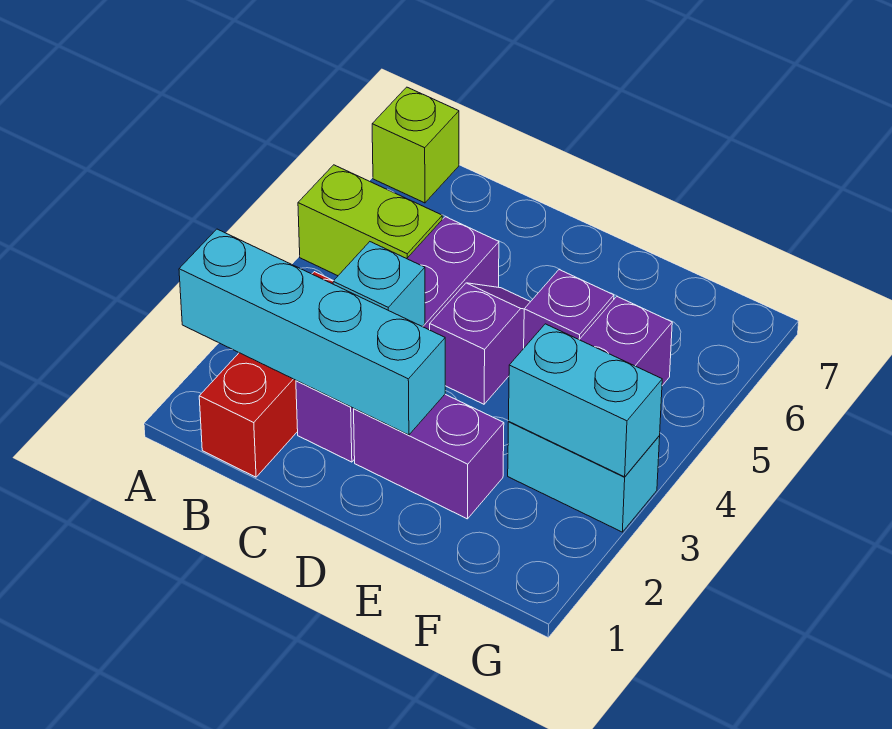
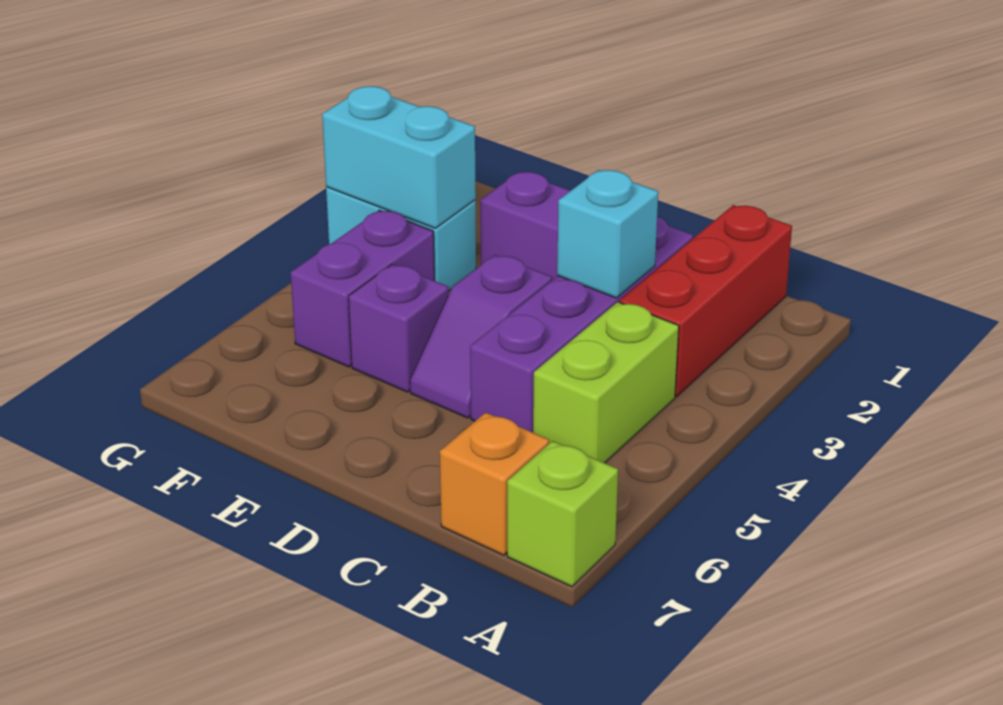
cyan brick A2:D2 level 2 -> none
lime brick A5:B5 level 1 -> lime brick B4:B5 level 1
none -> orange brick B7 level 1

